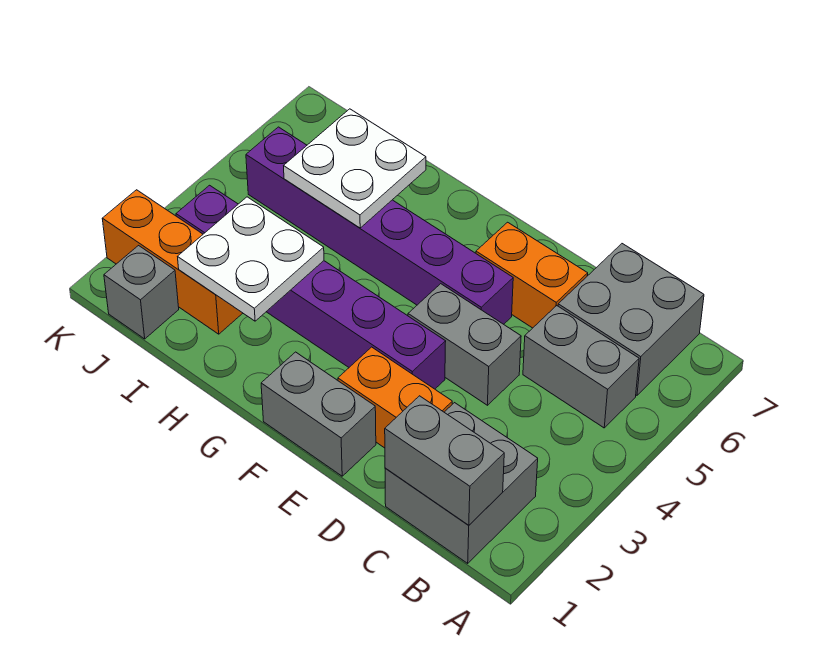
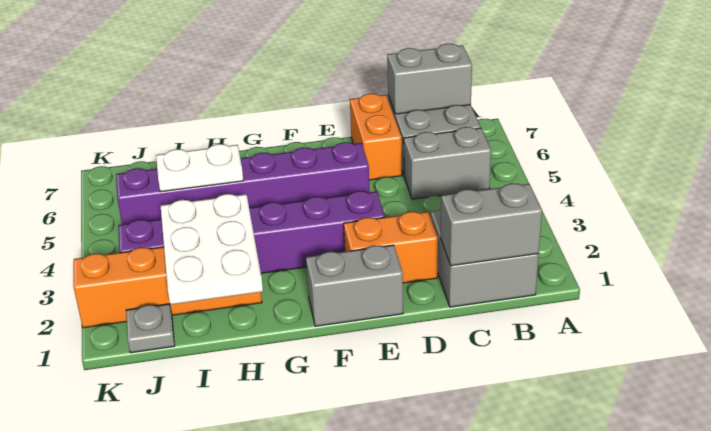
grey brick D4:E4 level 1 -> grey brick B7:C7 level 2
orange brick D6:E6 level 1 -> orange brick D6:D7 level 1
white plate H2:I3 level 2 -> white plate H1:I3 level 2
white plate H5:I6 level 2 -> white plate H5:I5 level 2
orange brick I2:K2 level 1 -> orange brick H2:K2 level 1
grey brick J1 level 1 -> grey plate J1 level 1

